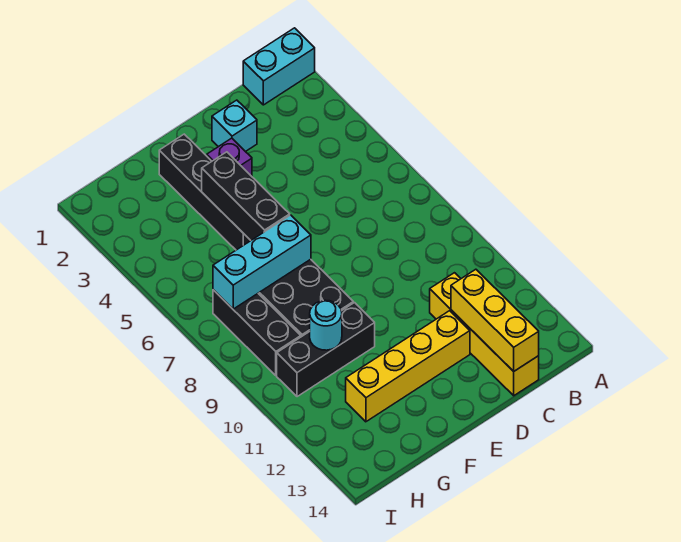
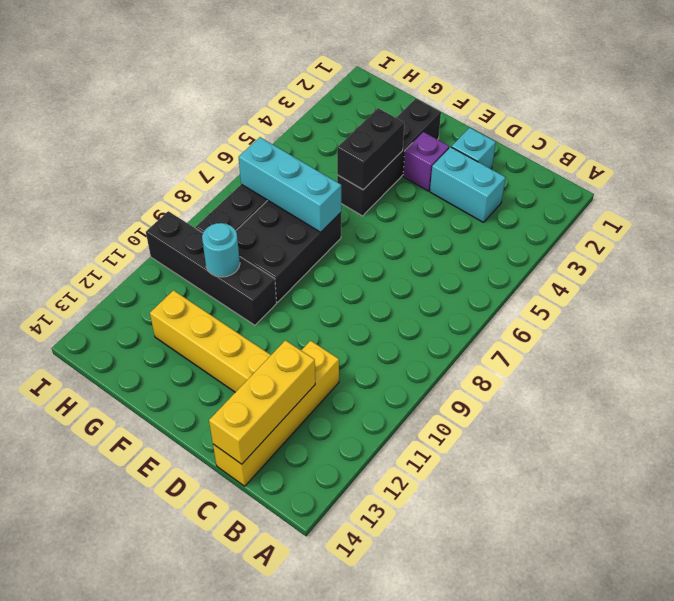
cyan brick A1:B1 level 1 -> cyan brick C3:D3 level 1
black brick F4:F6 level 2 -> black brick F4:F5 level 2
black brick F10:H10 level 1 -> black brick F10:I10 level 1

